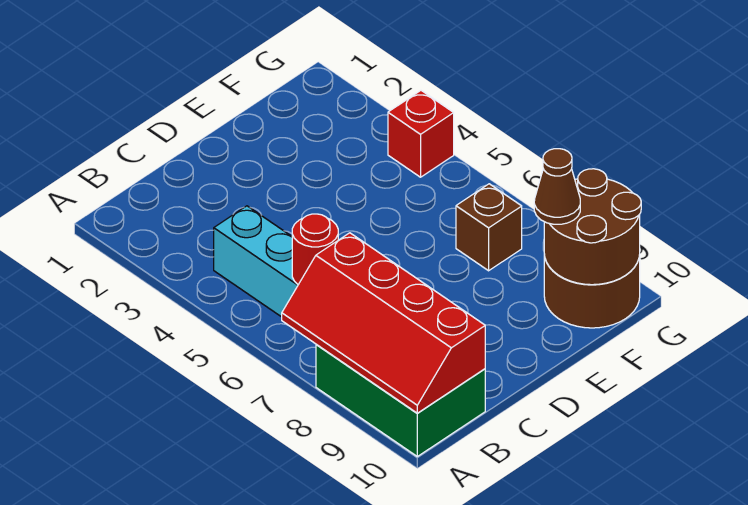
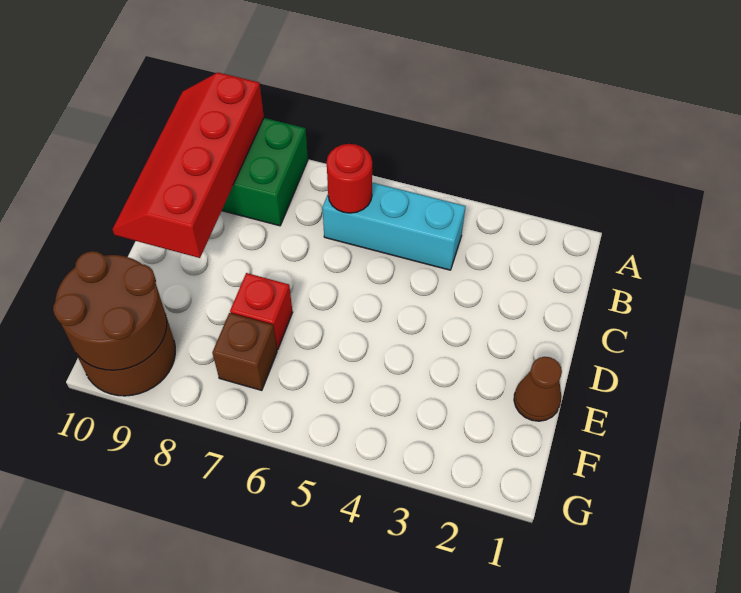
red slope A7:B10 level 2 top B -> red slope A9:D10 level 2 top 9
brown cone F9 level 3 -> brown cone E1 level 1
red brick G4 level 1 -> red brick E7 level 1

